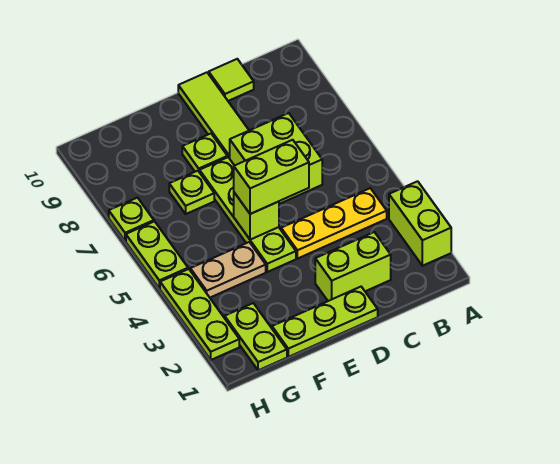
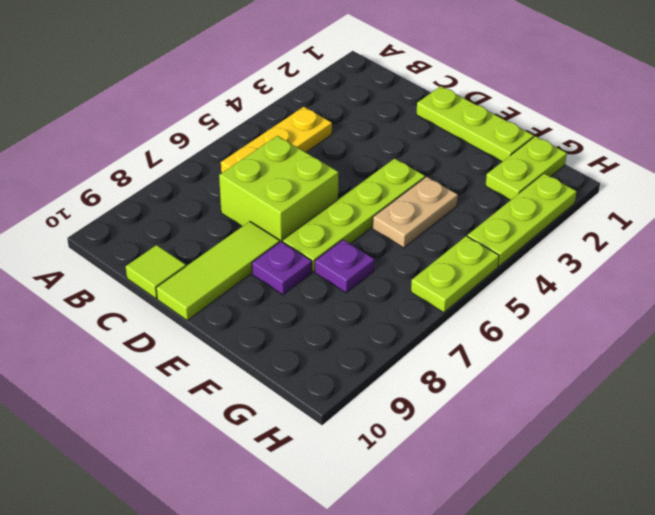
lime brick A2:A3 level 1 -> none
yellow plate B4:D4 level 1 -> yellow plate B4:B6 level 1
lime brick C2:D2 level 1 -> none
lime brick D5:E5 level 3 -> none
lime brick E5 level 2 -> none
lime plate E8 level 1 -> purple plate E8 level 1
tan plate F4:G4 level 1 -> tan plate F4:F5 level 1
lime plate F7 level 1 -> purple plate F7 level 1
lime plate H7 level 1 -> none

